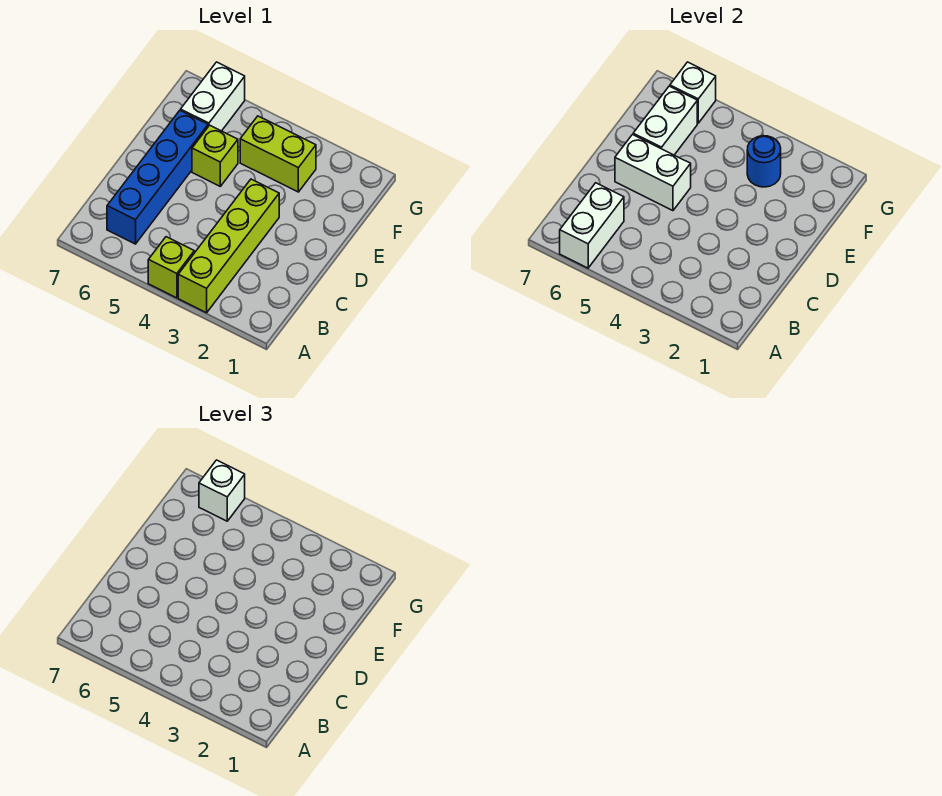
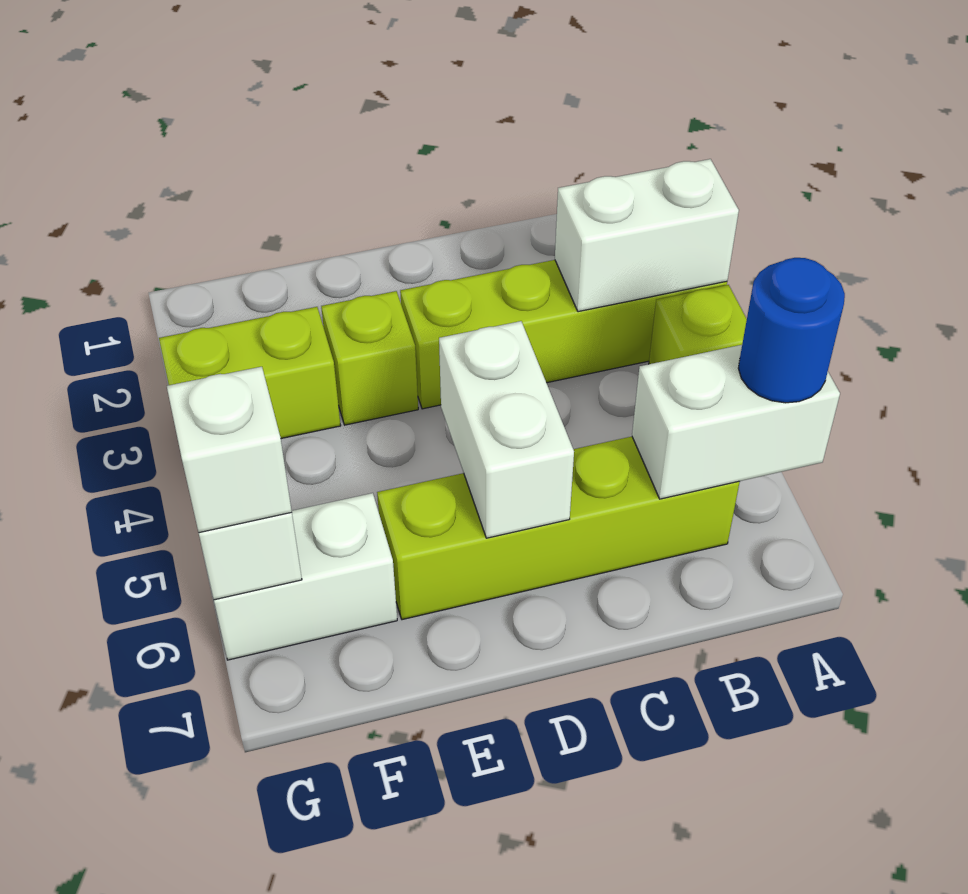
blue brick B6:E6 level 1 -> lime brick B6:E6 level 1
lime brick E5 level 1 -> lime brick E3 level 1
white brick E6:F6 level 2 -> white brick A3:B3 level 2
lime brick F3:F4 level 1 -> lime brick F3:G3 level 1
blue round brick F3 level 2 -> blue round brick A6 level 3

